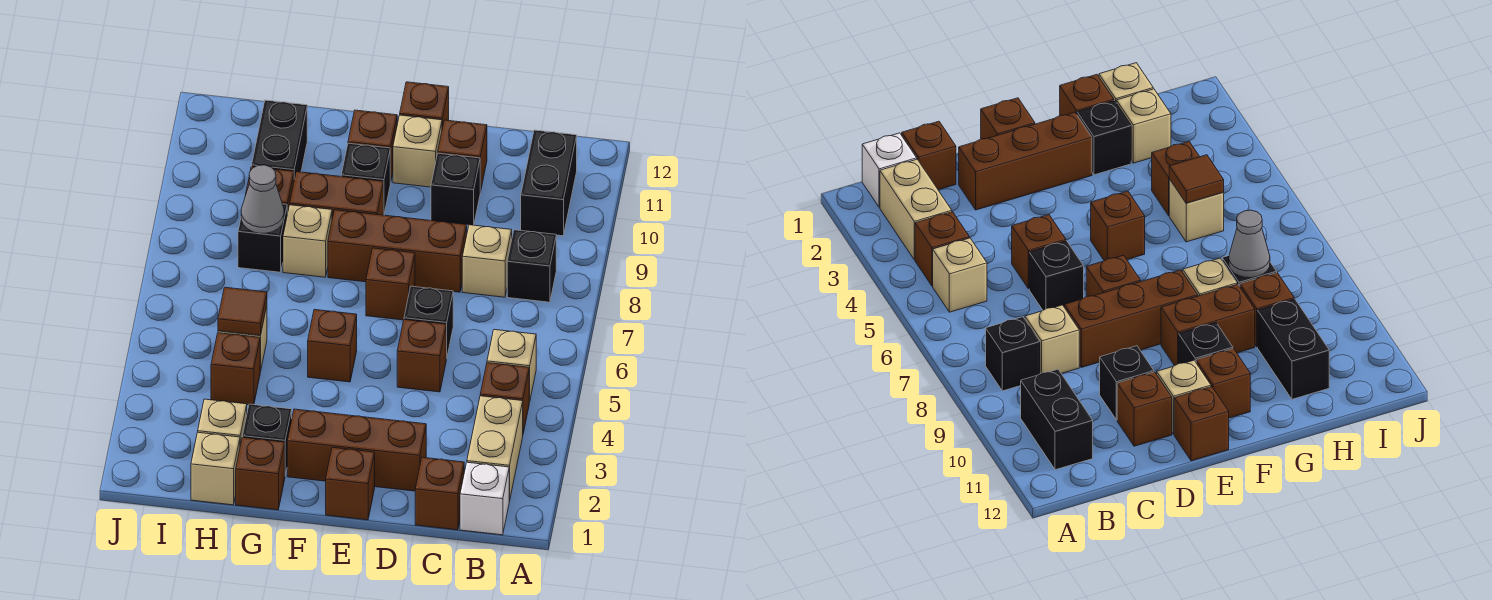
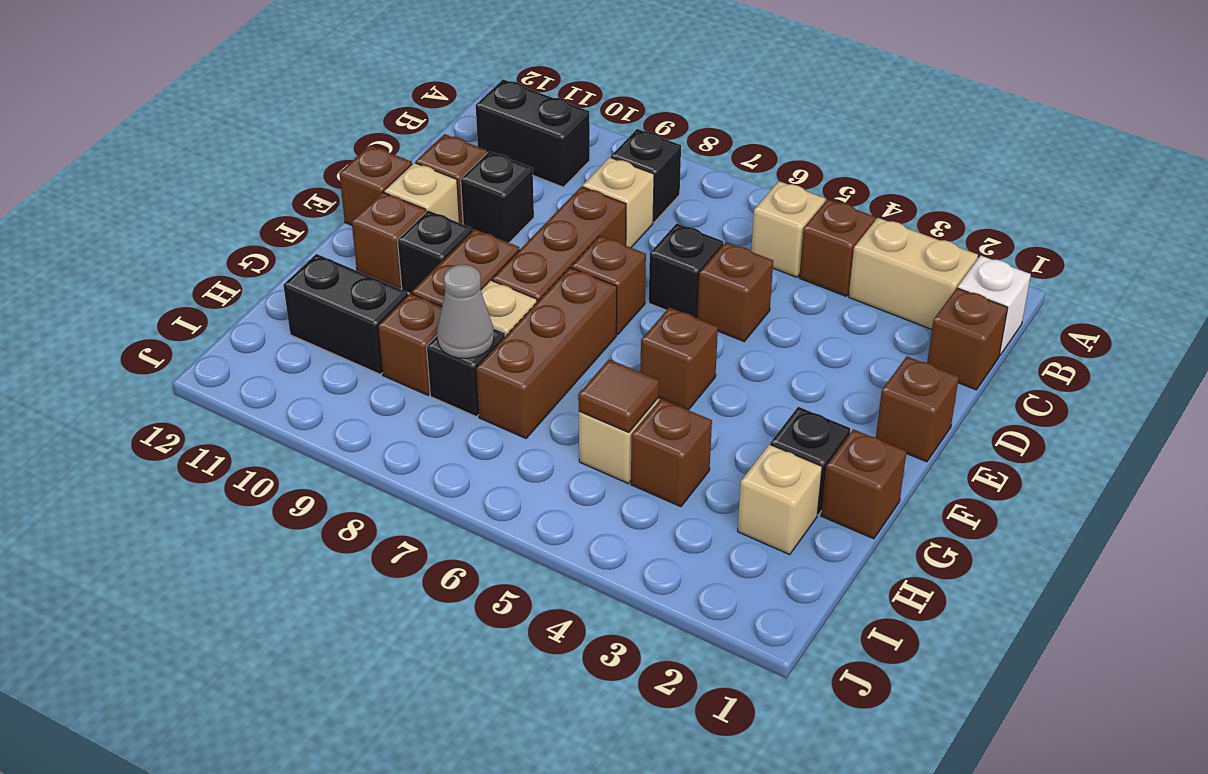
brown brick D2:F2 level 1 -> brown brick F7:H7 level 1
tan brick H1 level 1 -> none

